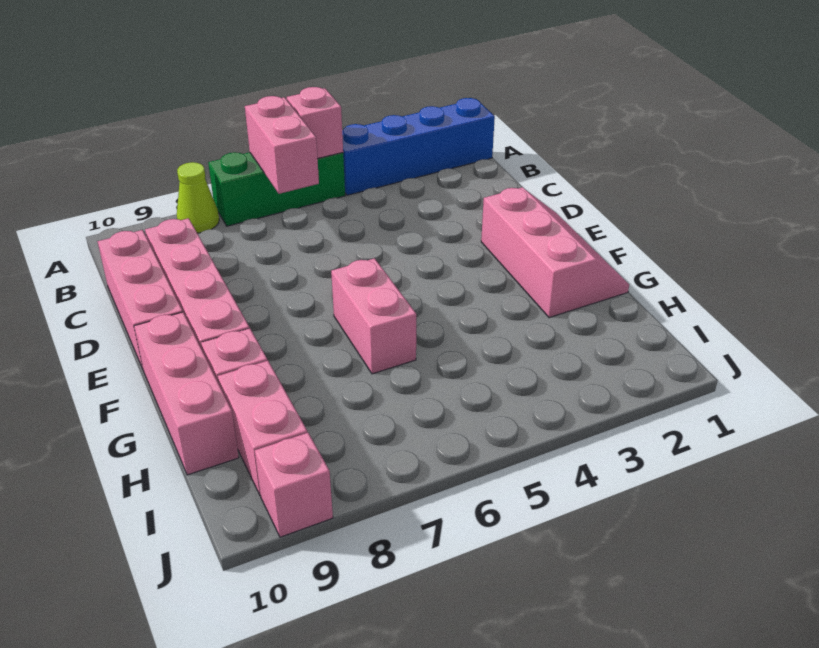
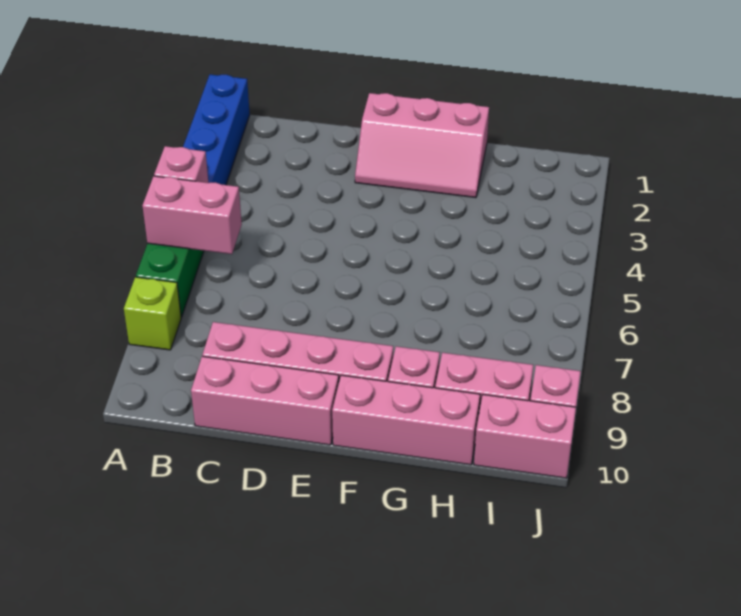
lime cone A8 level 1 -> lime brick A8 level 1
pink slope E1:G2 level 1 top 2 -> pink slope E1:G2 level 1 top 1
pink brick F6:G6 level 1 -> pink brick I10:J10 level 1

